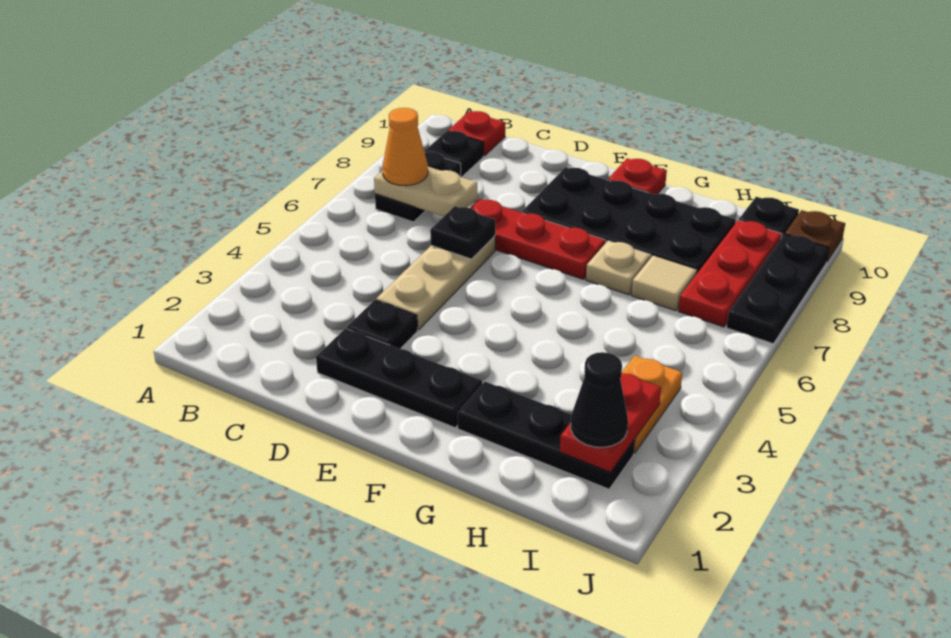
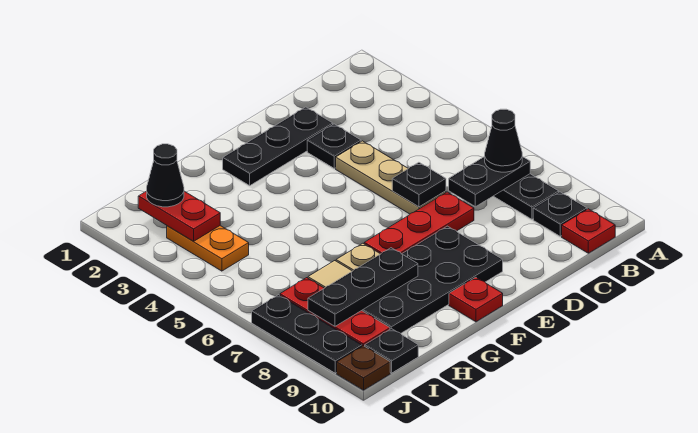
tan plate B7:C7 level 2 -> black plate B7:C7 level 2
orange cone B7 level 3 -> black cone B7 level 3
black plate G2:I2 level 1 -> black plate G8:I8 level 2

